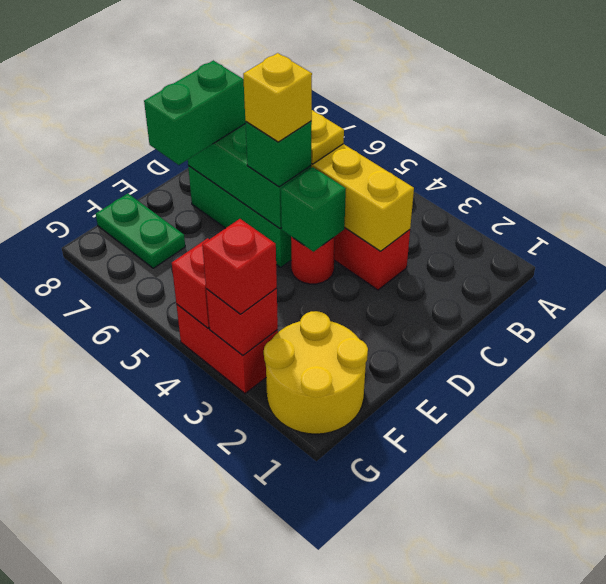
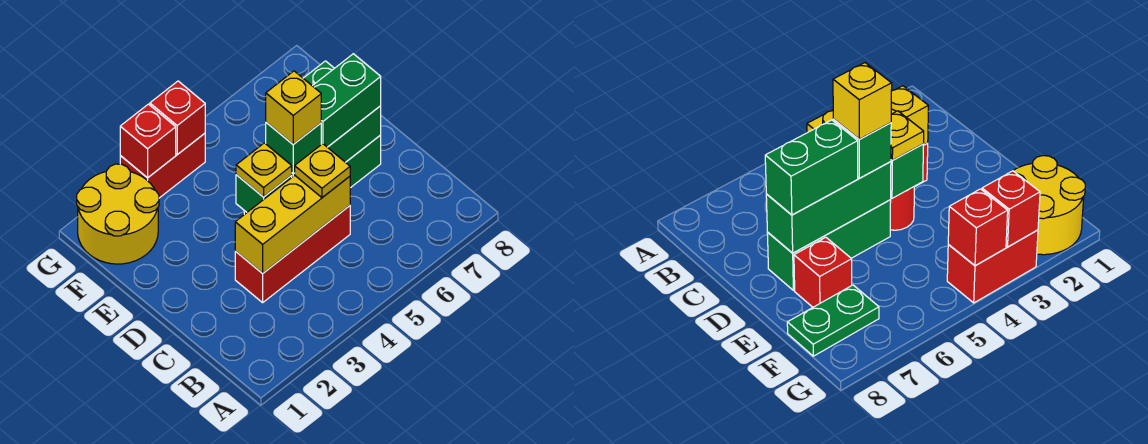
none -> yellow plate D4 level 3
green brick D7:E7 level 3 -> green brick D6:D7 level 3
red brick G3 level 3 -> red brick E7 level 1

